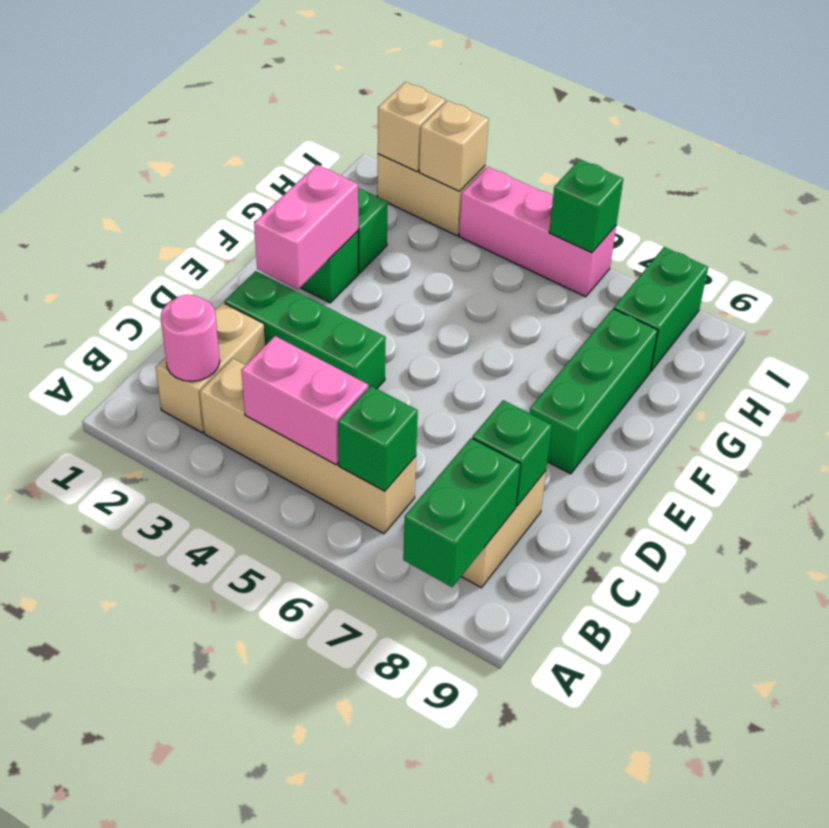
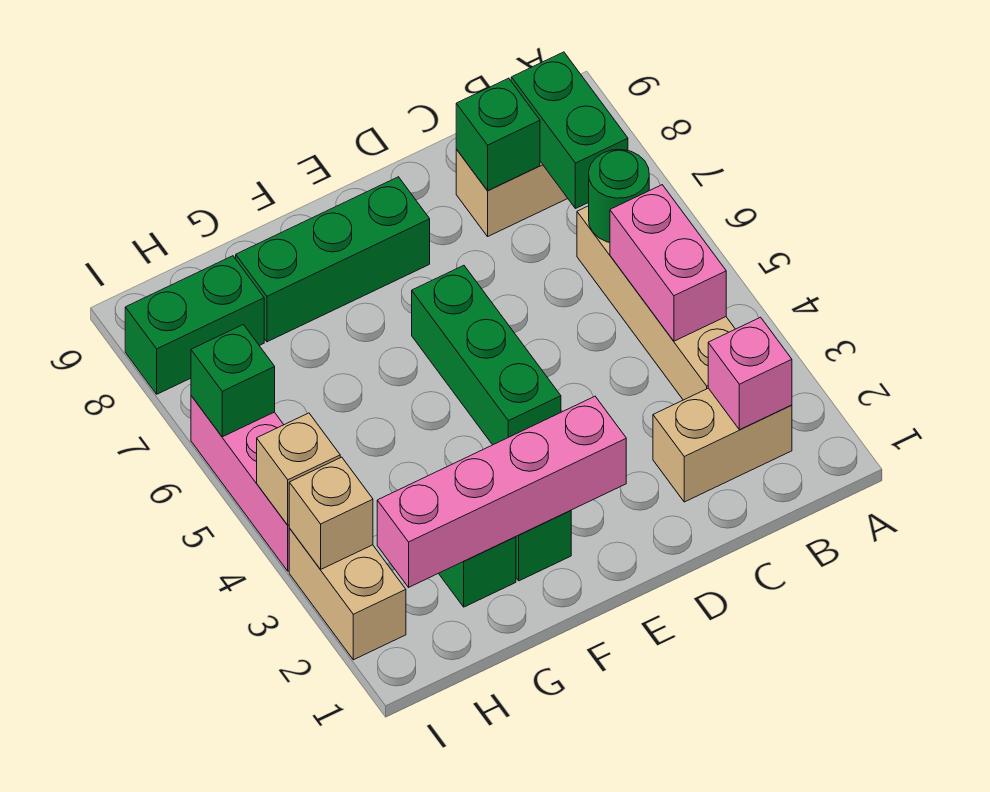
green brick A8:B8 level 2 -> green brick B7:B8 level 2
pink round brick B2 level 2 -> pink brick B2 level 2
green brick B6 level 2 -> green round brick B6 level 2
green brick D2:D4 level 1 -> green brick E4:E6 level 1
pink brick E2:F2 level 2 -> pink brick E2:H2 level 2
tan brick I2 level 2 -> tan brick I4 level 2

